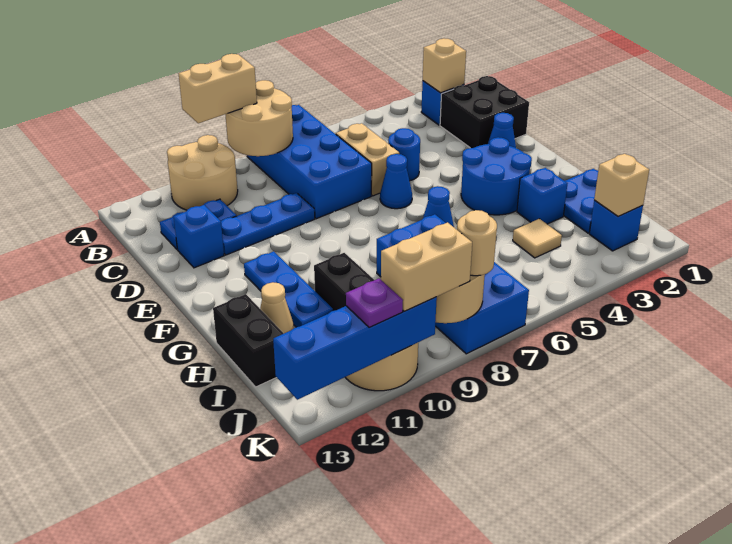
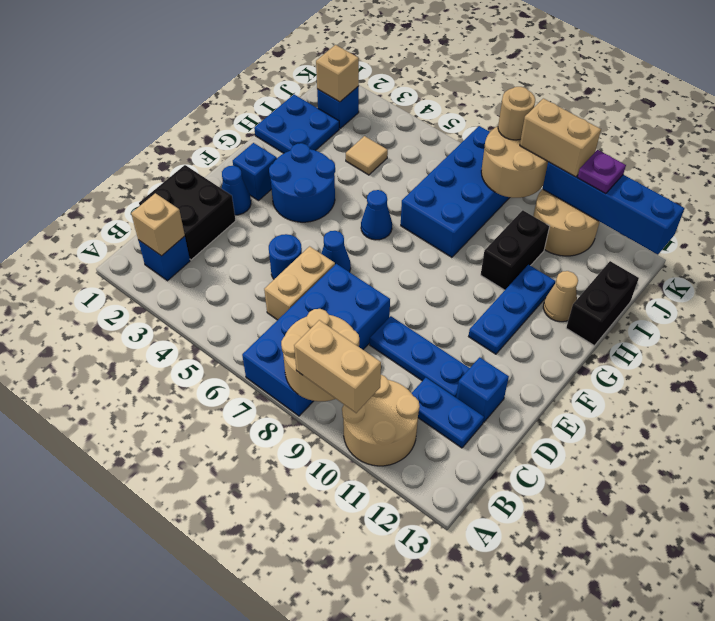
blue brick H3 level 1 -> blue brick F2 level 1

